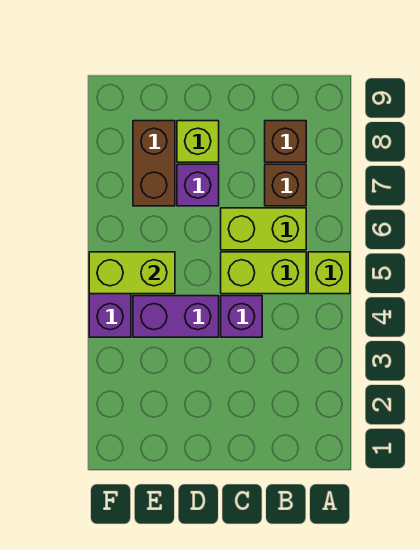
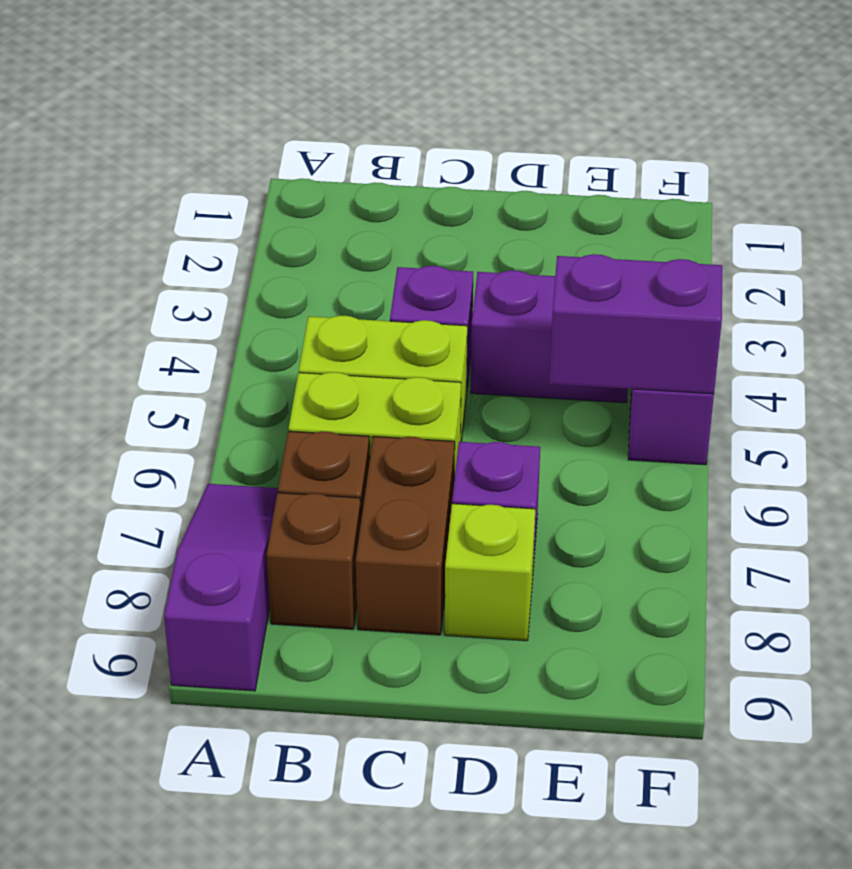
lime brick A5 level 1 -> none
none -> purple slope A7:A9 level 1 top 9
lime brick E5:F5 level 2 -> purple brick E5:F5 level 2
brown brick E7:E8 level 1 -> brown brick C7:C8 level 1

